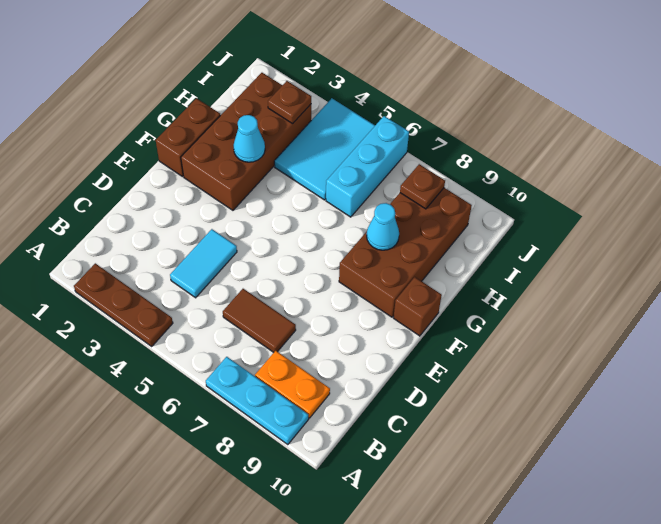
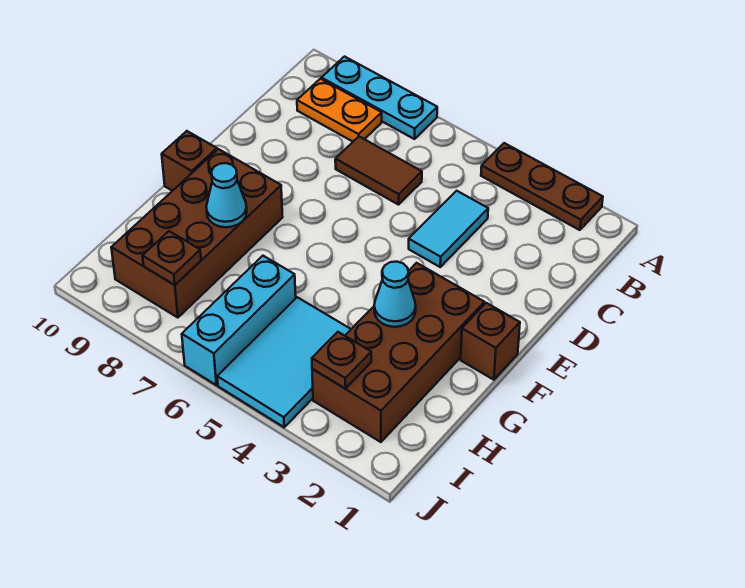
brown brick F1:G1 level 1 -> brown brick F1 level 1

